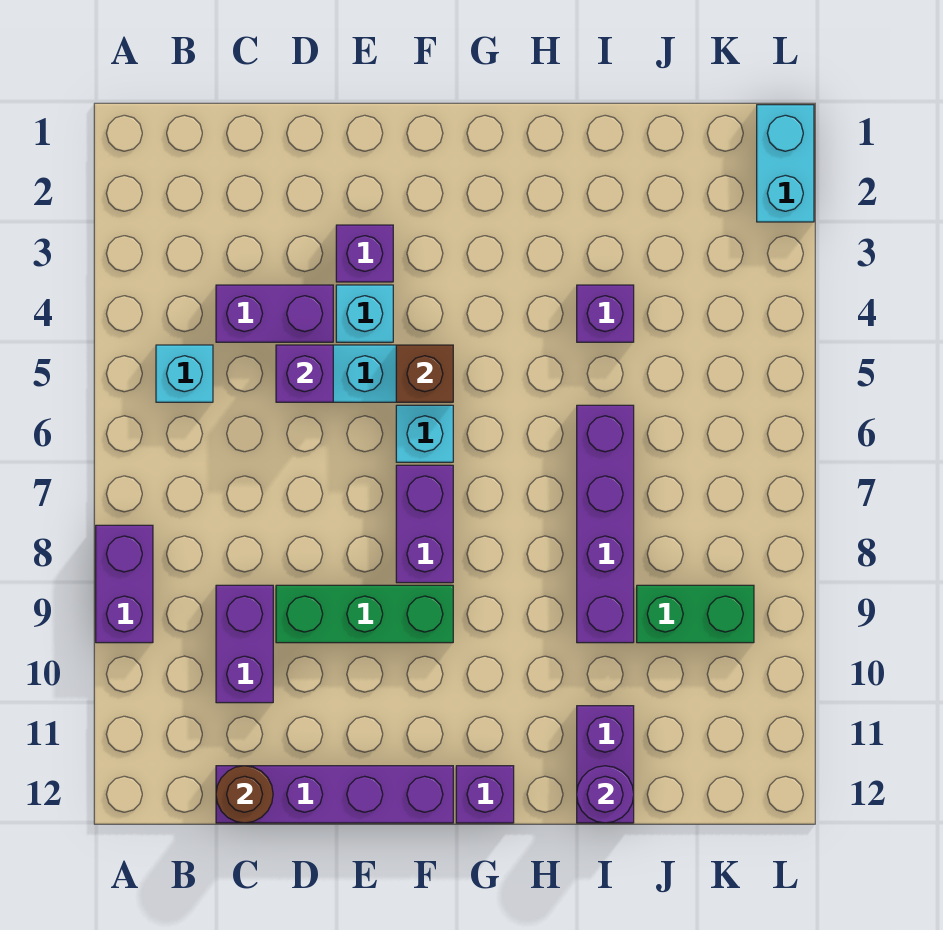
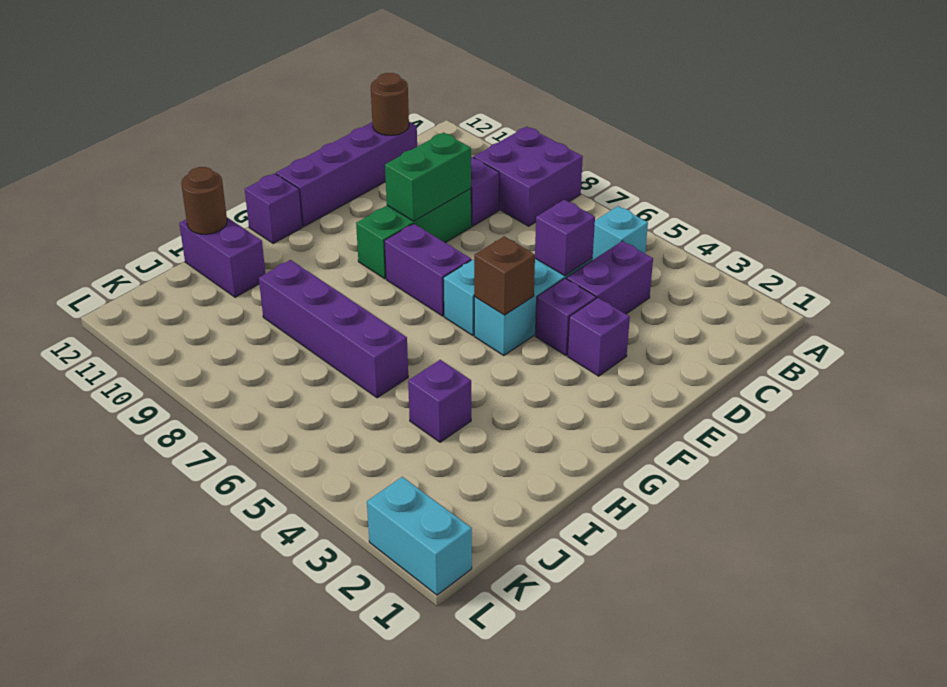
purple brick A8:A9 level 1 -> purple brick A8:B9 level 1
cyan brick E4 level 1 -> purple brick E4 level 1
purple round brick I12 level 2 -> brown round brick I12 level 2
green brick J9:K9 level 1 -> green brick D9:E9 level 2

